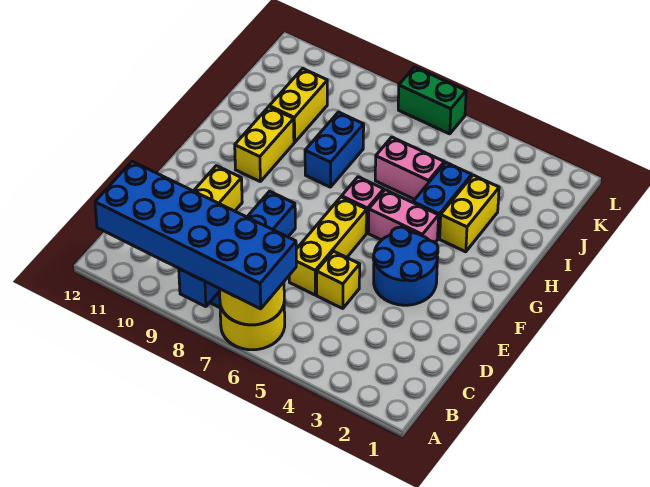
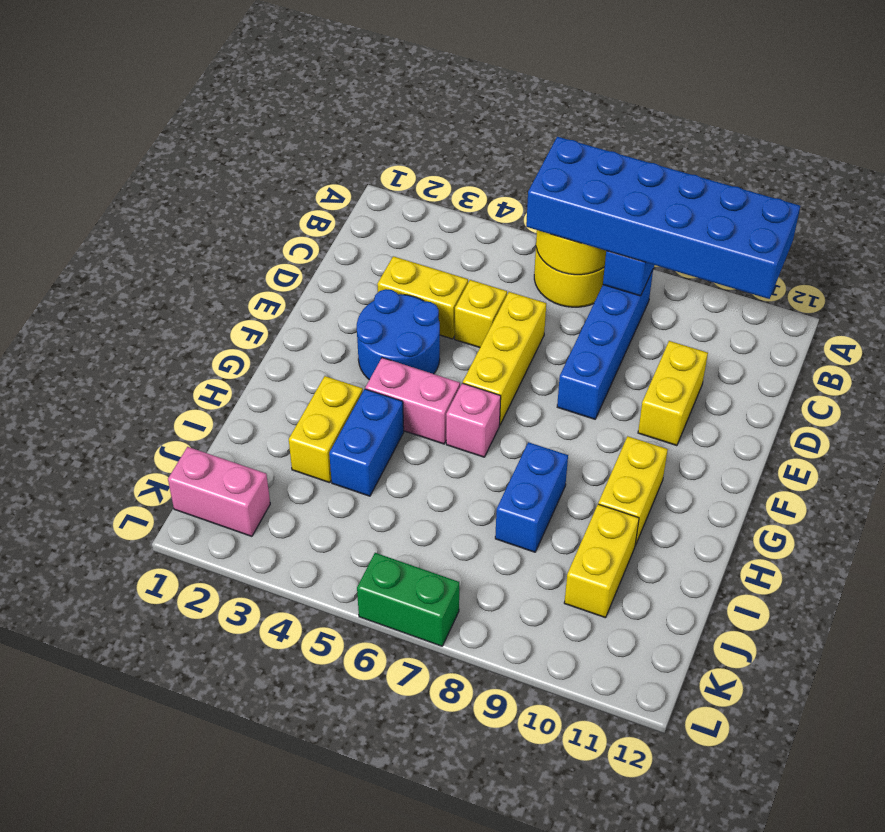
none -> yellow brick D3:D4 level 1
pink brick I5:I6 level 1 -> pink brick K1:K2 level 1

